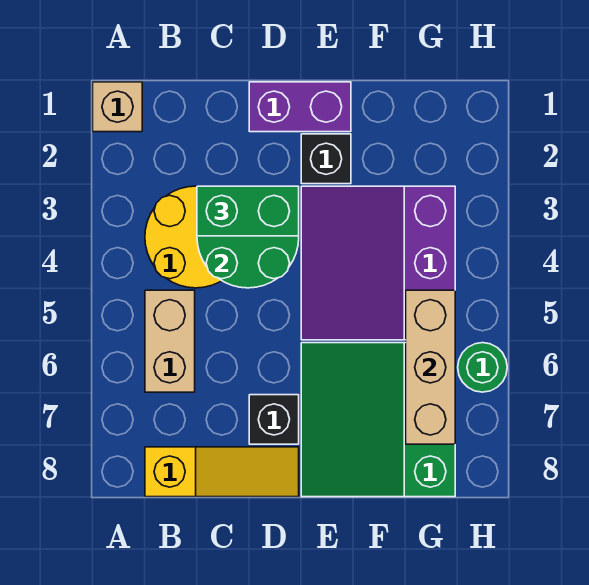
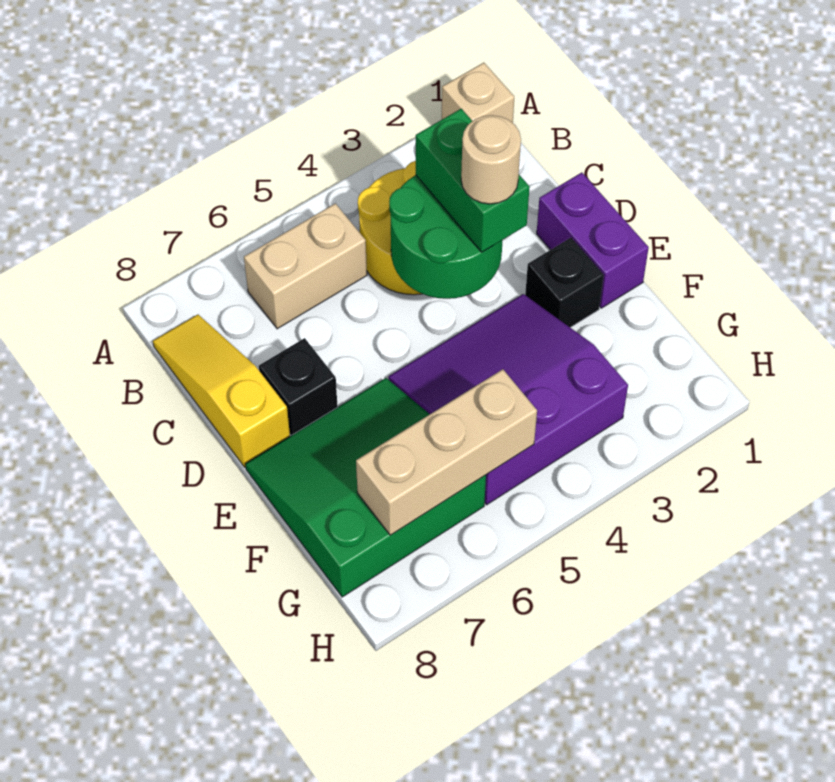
yellow slope B8:D8 level 1 top B -> yellow slope B8:D8 level 1 top D
none -> tan round brick D3 level 4
green round brick H6 level 1 -> none

